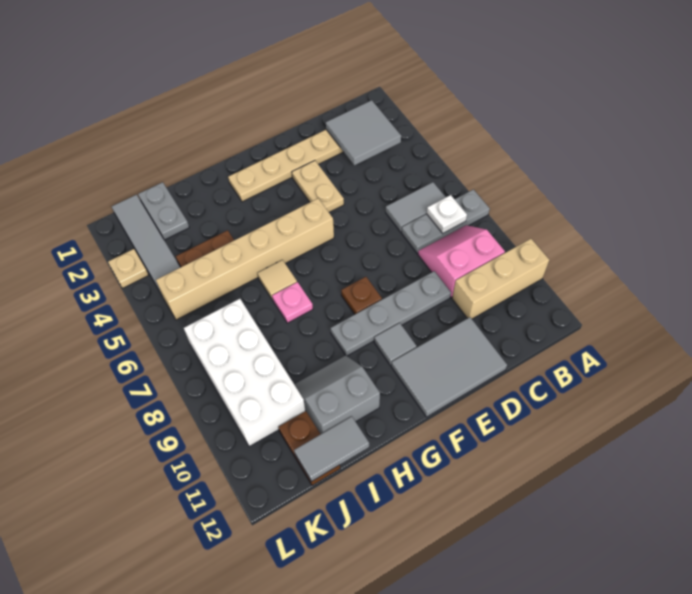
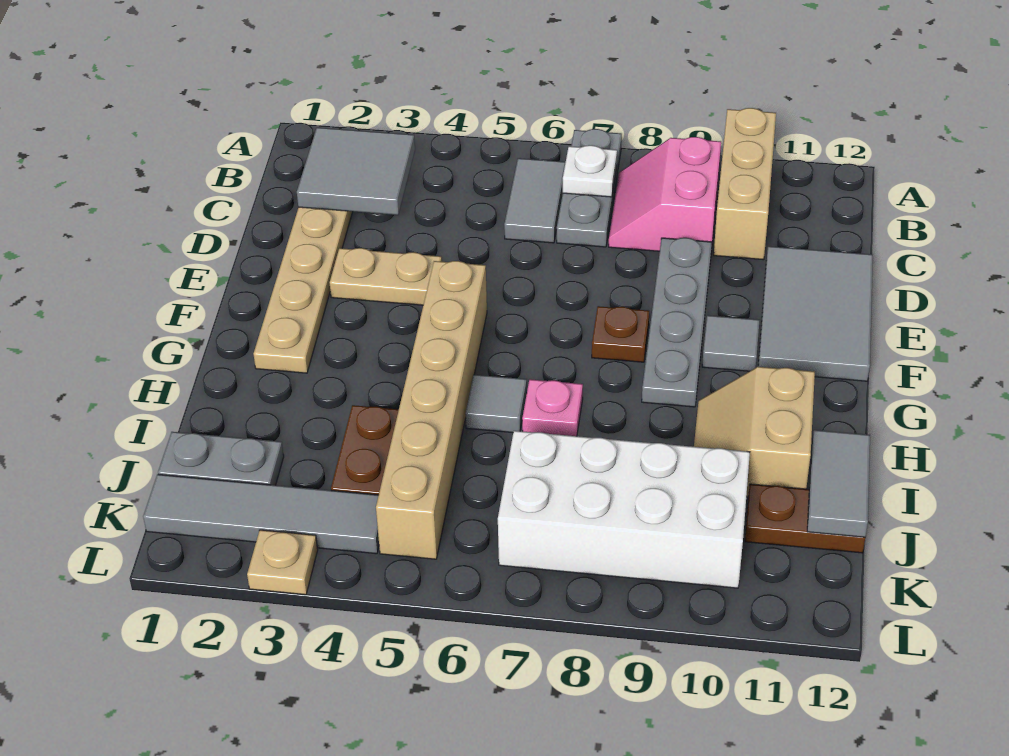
tan tile H6 level 1 -> grey tile H6 level 1
grey slope H10:I11 level 1 top 11 -> tan slope H10:I11 level 1 top 11

